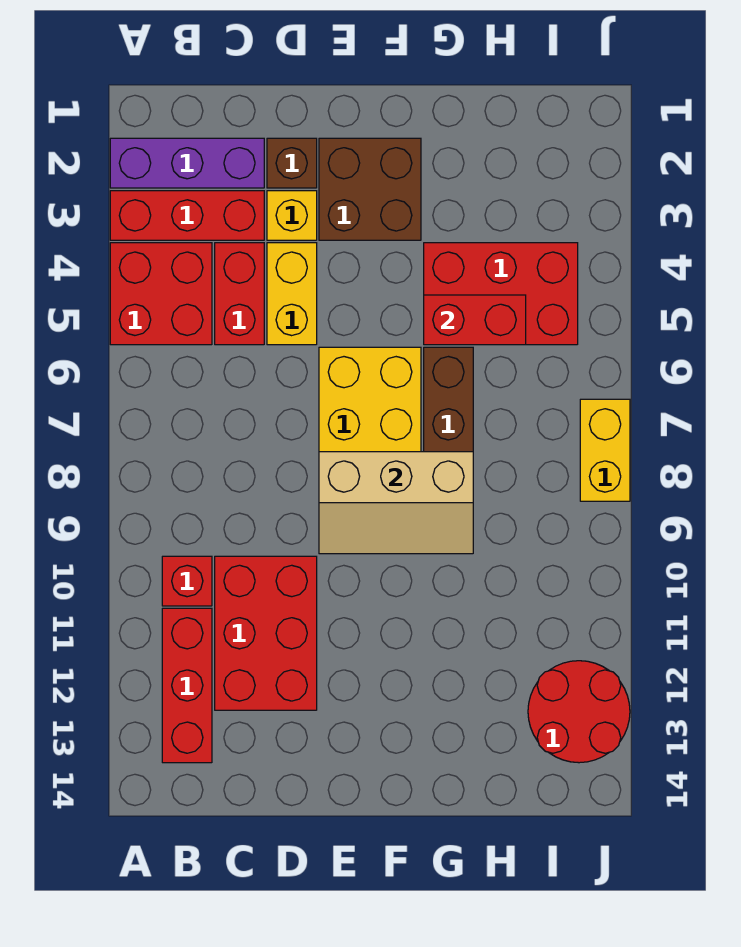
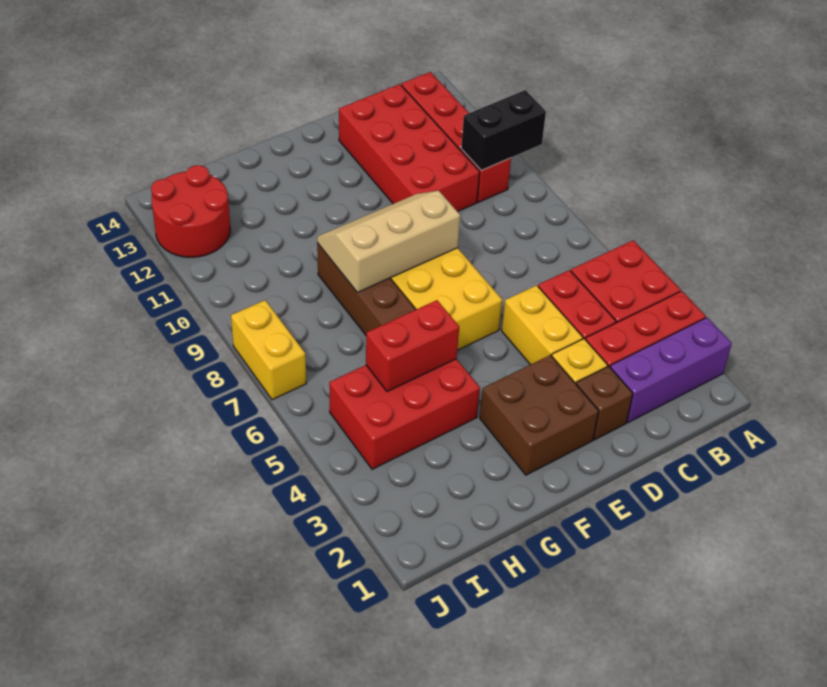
none -> black brick A10:B10 level 2
red brick C10:D12 level 1 -> red brick C10:D13 level 1

